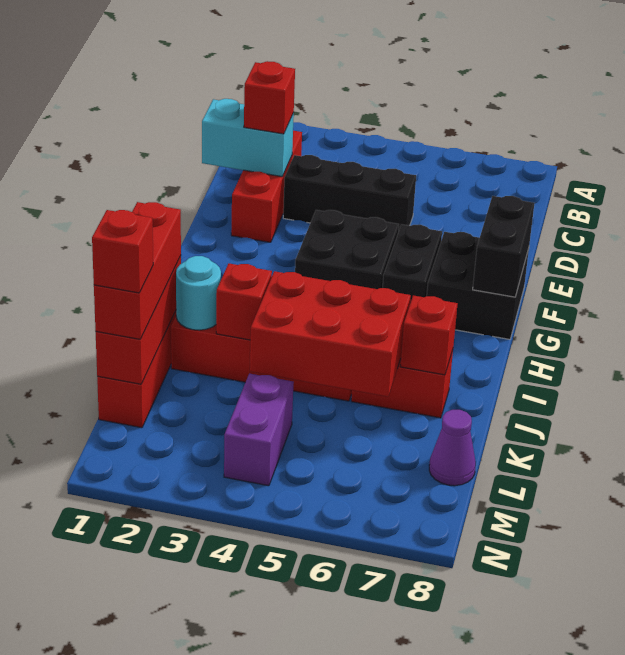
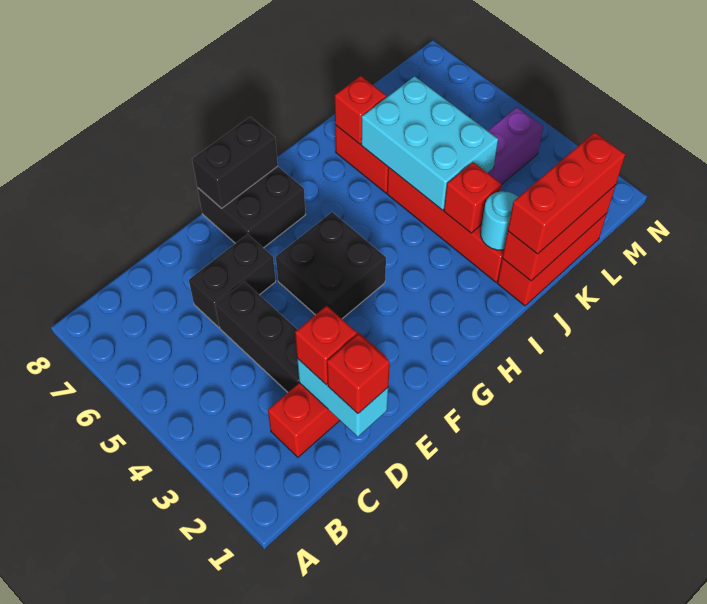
black brick F6:G6 level 1 -> black brick D6:E6 level 1
red brick J4:K6 level 2 -> cyan brick J4:K6 level 2
red brick L1 level 4 -> red brick D1 level 3
purple cone L8 level 1 -> none

